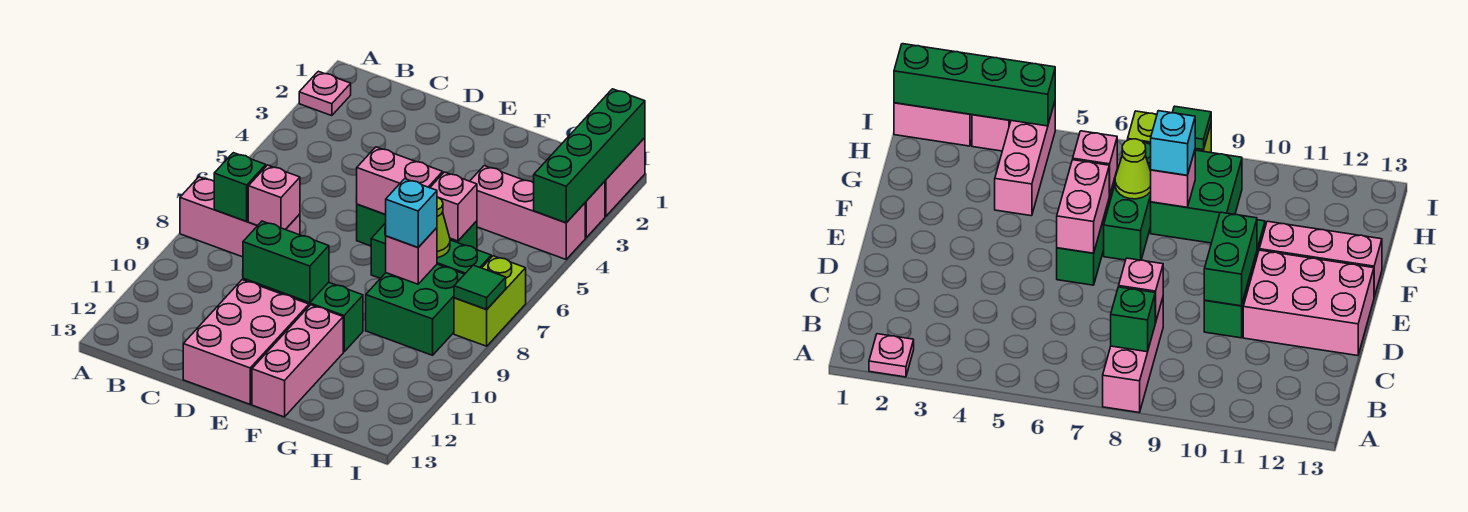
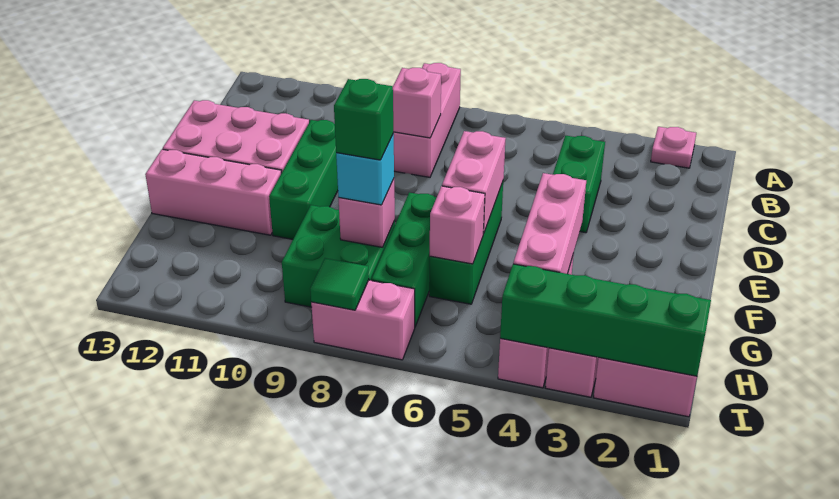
green brick B8 level 2 -> green brick G8 level 4
green brick D10:E10 level 2 -> green brick C4:D4 level 1
none -> pink brick F4:H4 level 2
lime cone G7 level 2 -> none
lime brick I7:I8 level 1 -> pink brick I7:I8 level 1

